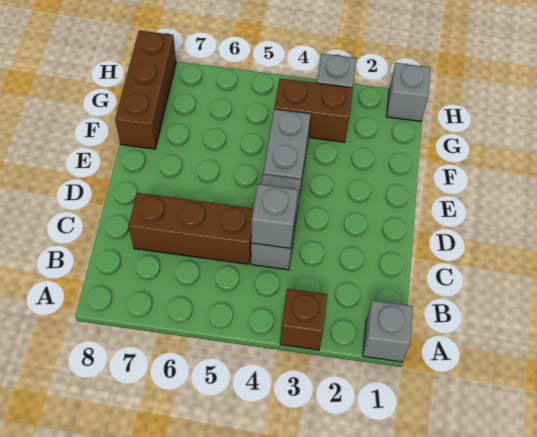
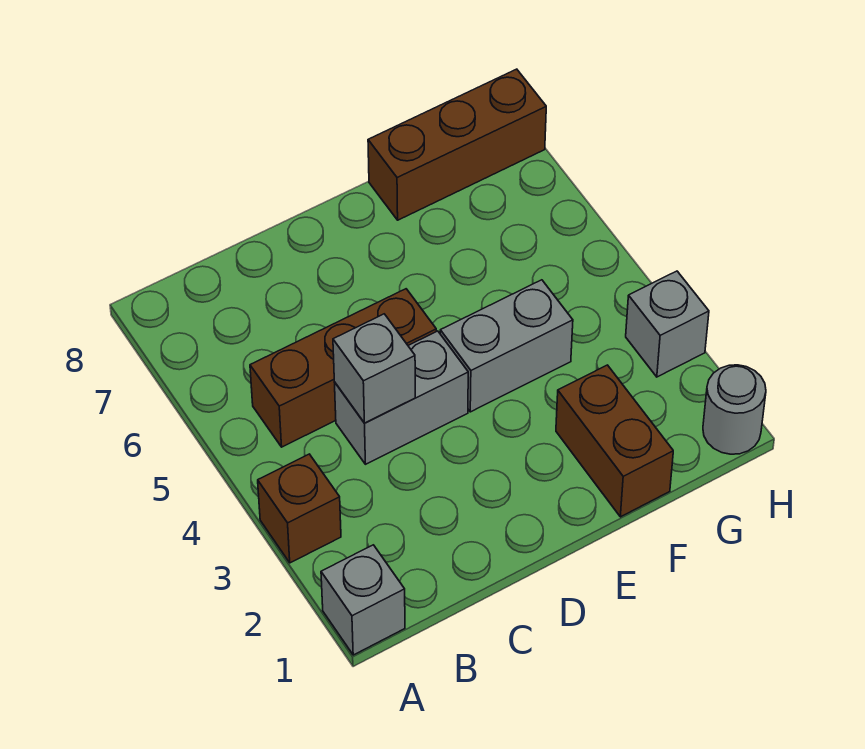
brown brick C5:C7 level 1 -> brown brick B5:D5 level 1
brown brick G3:G4 level 1 -> brown brick F1:F2 level 1
grey brick H1 level 1 -> grey round brick H1 level 1

